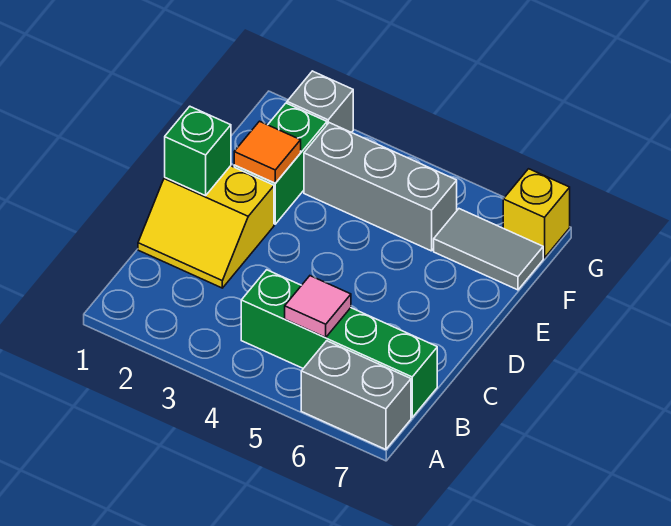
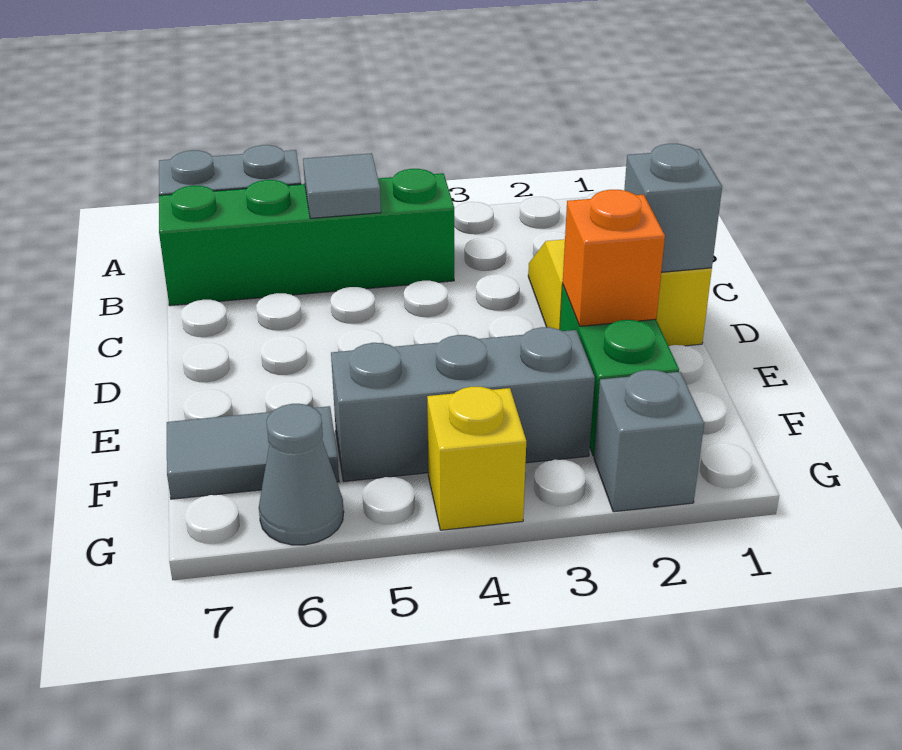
pink tile B5 level 2 -> grey tile B5 level 2
green brick D1 level 2 -> grey brick D1 level 2
orange tile E2 level 2 -> orange brick E2 level 2
none -> grey cone G6 level 1
yellow brick G7 level 1 -> yellow brick G4 level 1

